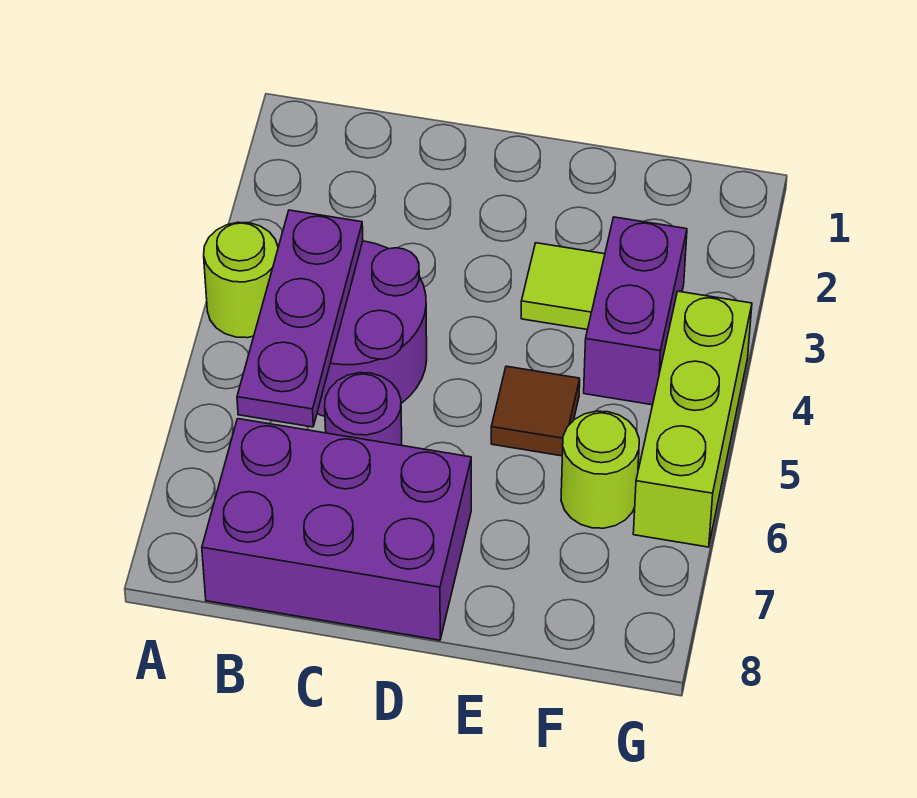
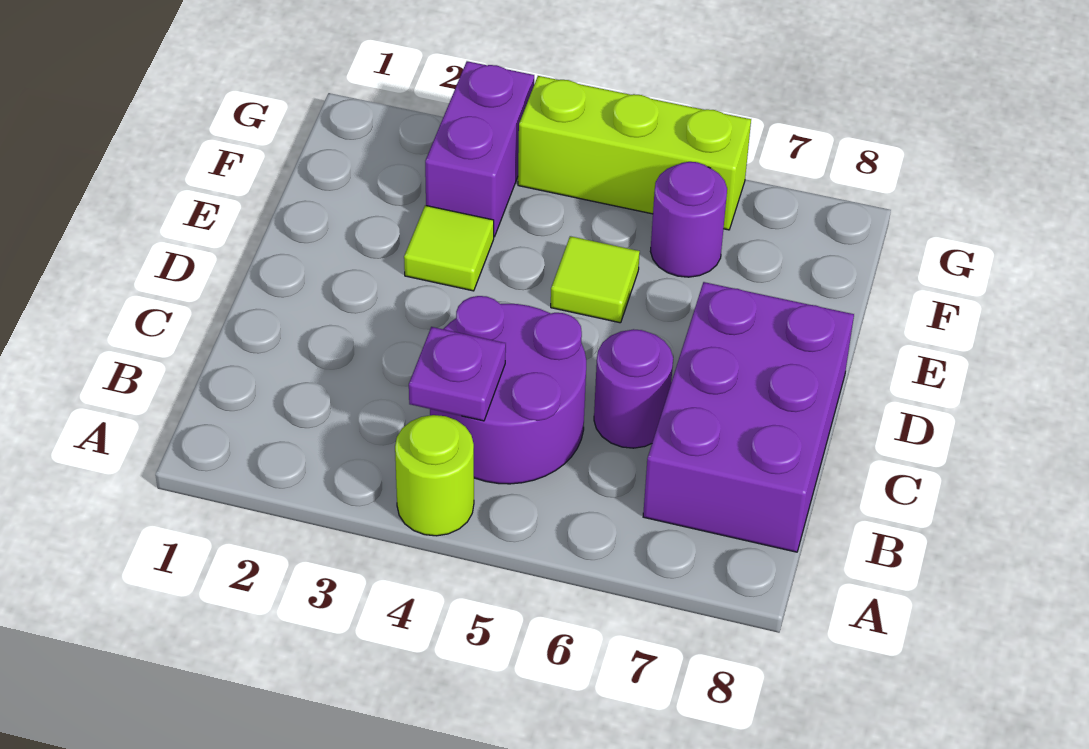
purple plate B4:B6 level 2 -> purple plate B4 level 2
brown tile E5 level 1 -> lime tile E5 level 1
purple brick F3:F4 level 1 -> purple brick F3:G3 level 1
lime round brick F6 level 1 -> purple round brick F6 level 1

